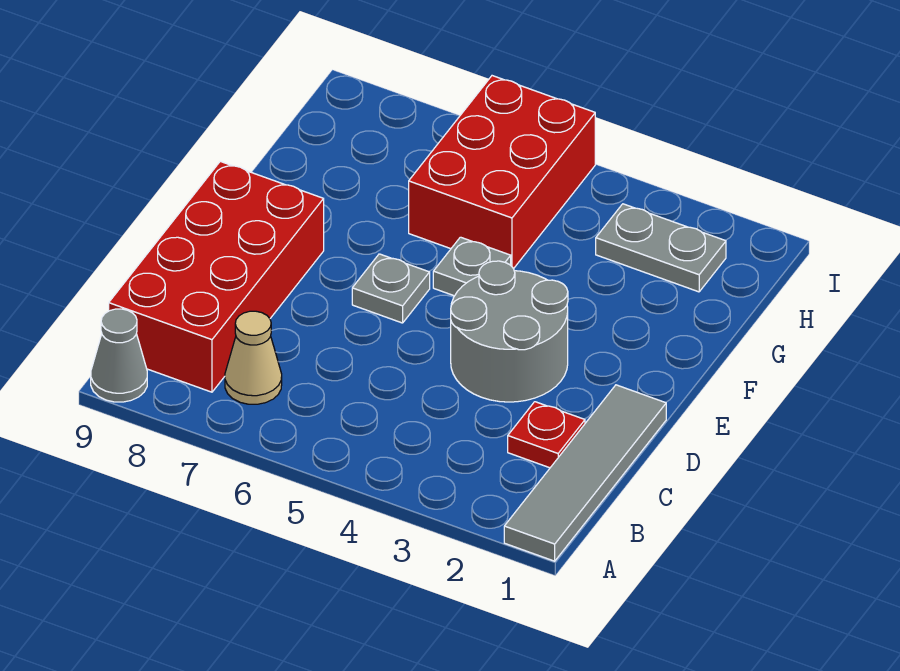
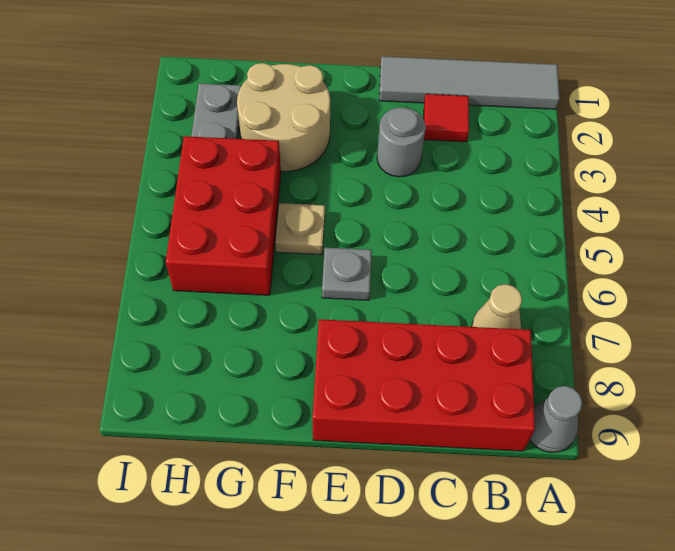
red plate C2 level 1 -> red tile C2 level 1
grey round brick D3:E4 level 1 -> grey round brick D3 level 1
none -> tan round brick F2:G3 level 1
grey plate F5 level 1 -> tan plate F5 level 1
red brick G5:I6 level 1 -> red brick G4:H6 level 1

